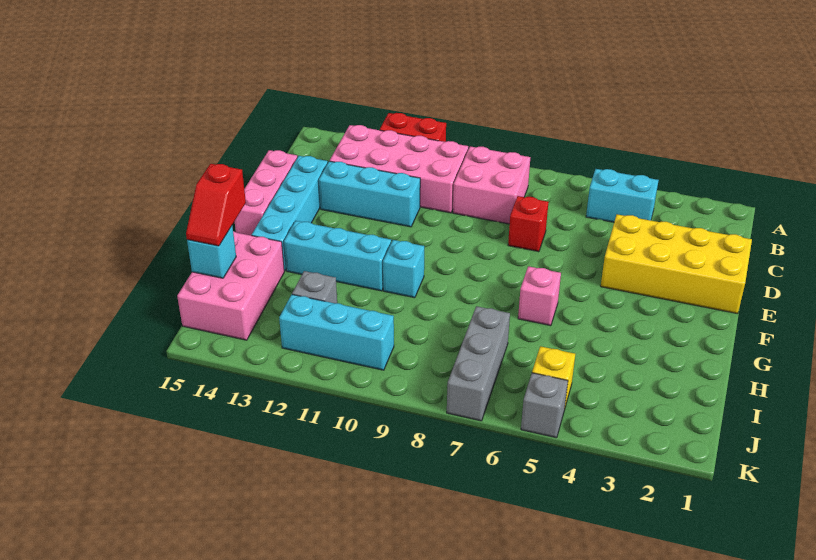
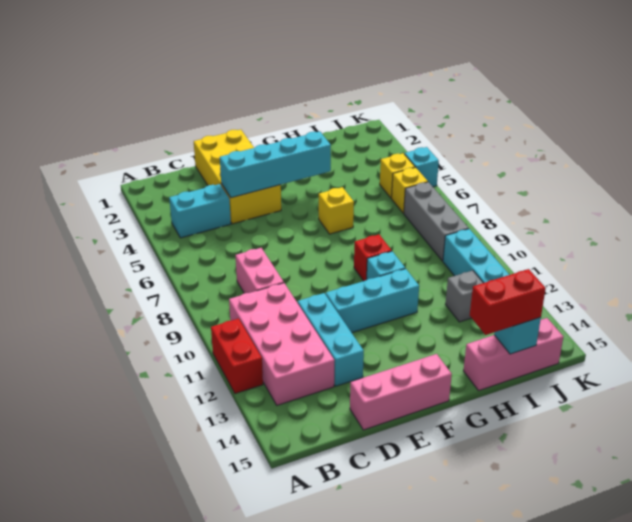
cyan brick B4:B5 level 1 -> cyan brick B4:C4 level 1
pink brick B8:C9 level 1 -> pink brick C8:C9 level 1
red brick D7 level 1 -> red brick G9 level 1
cyan brick D14:G14 level 1 -> cyan brick D4:G4 level 2
pink brick G6 level 1 -> yellow brick G6 level 1
cyan brick G11:G13 level 1 -> cyan brick E11:G11 level 1
pink brick H14:J15 level 1 -> pink brick H15:J15 level 1
red slope H15:I15 level 3 top H -> red brick H15:I15 level 3
grey brick I7:K7 level 1 -> grey brick J7:J9 level 1
none -> yellow brick J6 level 1
grey brick K5 level 1 -> cyan brick K5 level 1

